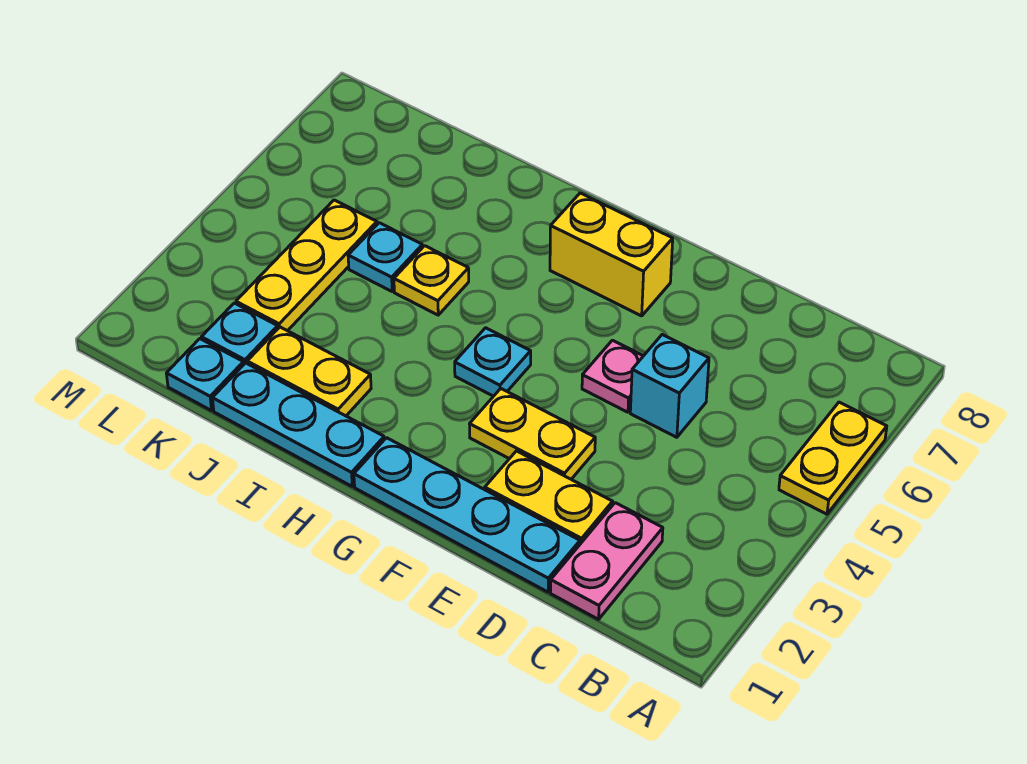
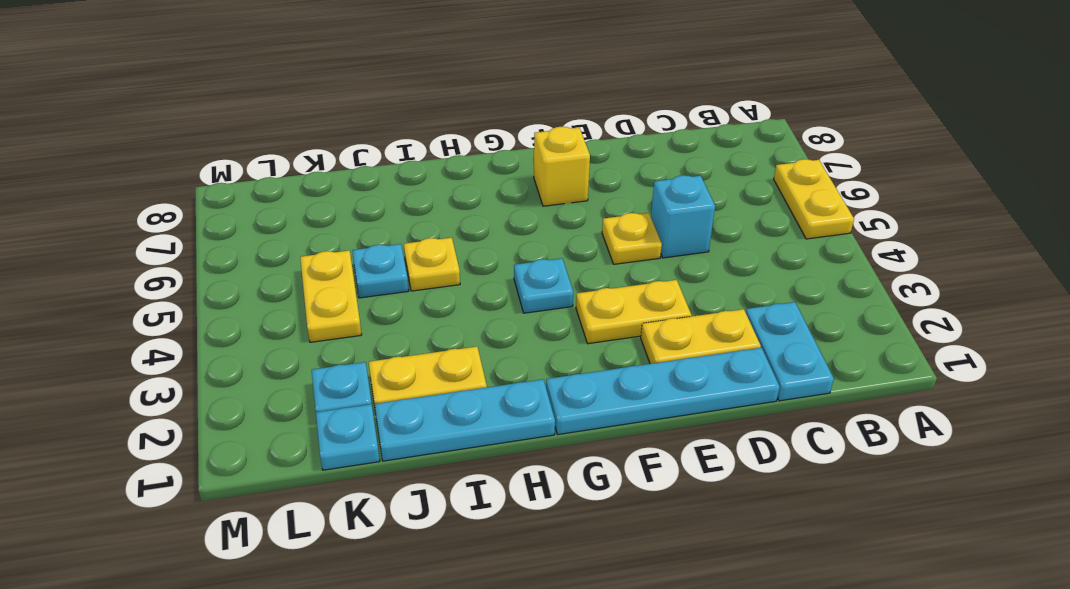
pink plate C1:C2 level 1 -> cyan plate C1:C2 level 1
pink plate E5 level 1 -> yellow plate E5 level 1
yellow brick F7:G7 level 1 -> yellow brick F7 level 1
yellow plate K3:K5 level 1 -> yellow plate K4:K5 level 1

